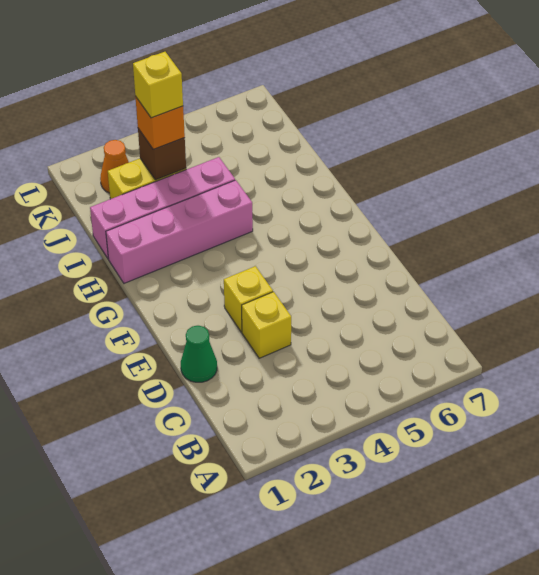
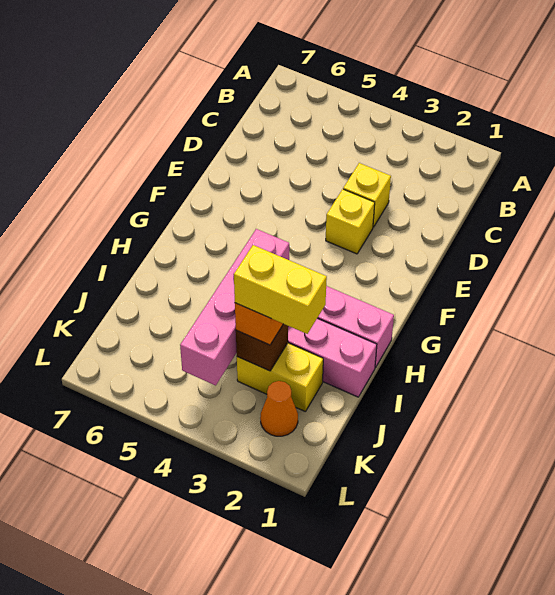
green cone D1 level 1 -> none
none -> pink brick H4:K4 level 2
yellow brick J3 level 4 -> yellow brick J2:J3 level 4

